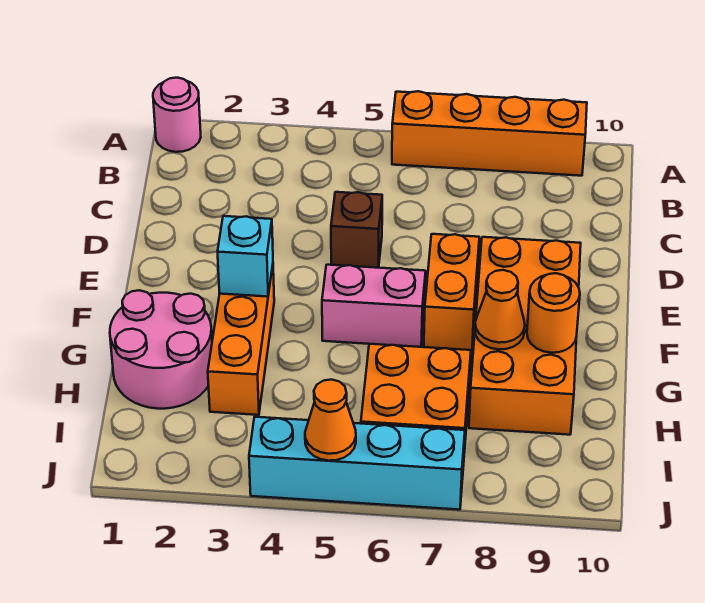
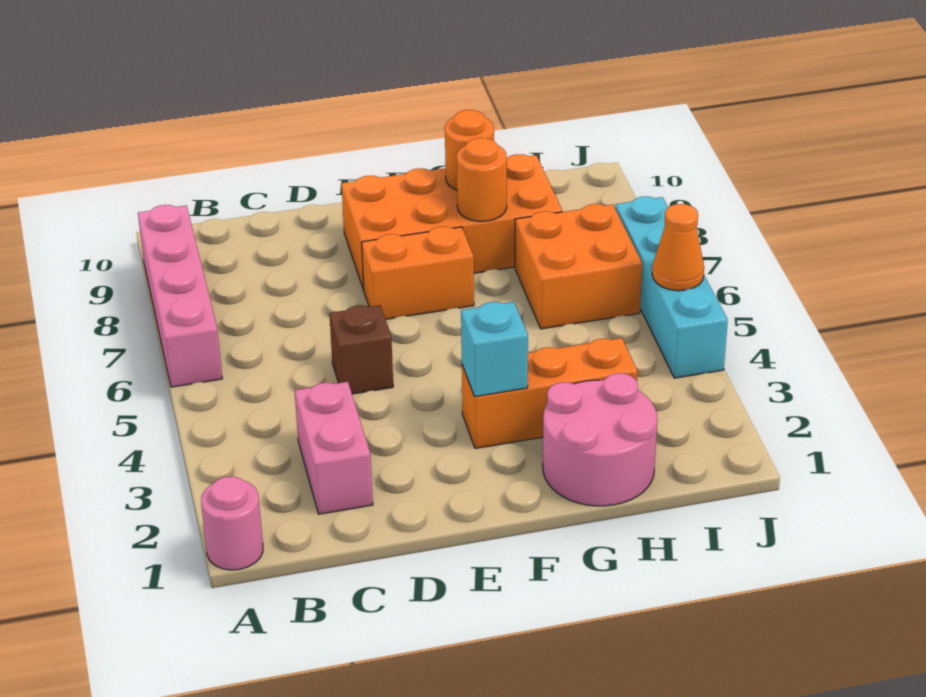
orange brick A6:A9 level 1 -> pink brick A6:A9 level 1
pink brick F5:F6 level 1 -> pink brick C2:C3 level 1
orange cone G8 level 2 -> orange round brick G8 level 2

